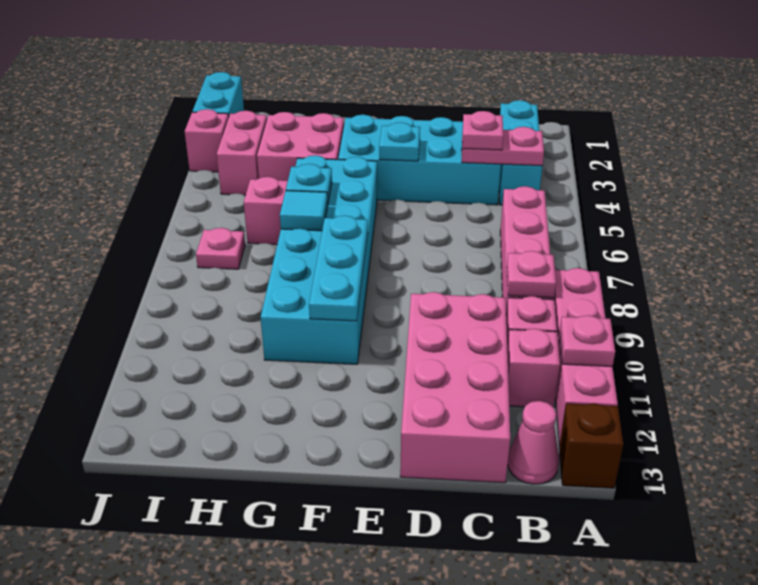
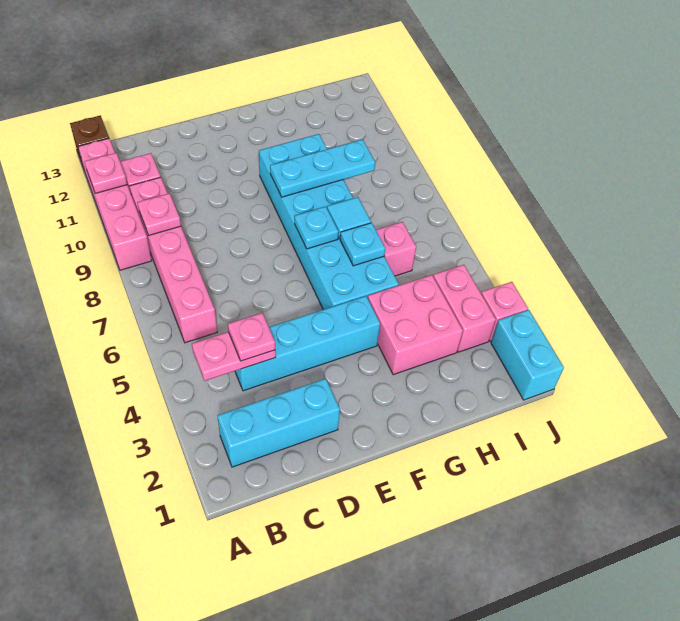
cyan brick B2:B4 level 1 -> cyan brick B2:D2 level 1
pink cone B13 level 1 -> none
cyan brick C3:F4 level 1 -> cyan brick C4:F4 level 1
pink brick C10:D13 level 1 -> none
cyan plate E4 level 2 -> cyan plate F7 level 2
cyan plate F8:F10 level 2 -> cyan plate F9:H9 level 2
pink plate I7 level 1 -> none

